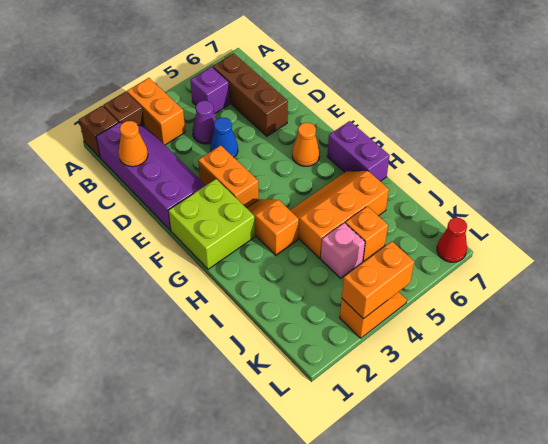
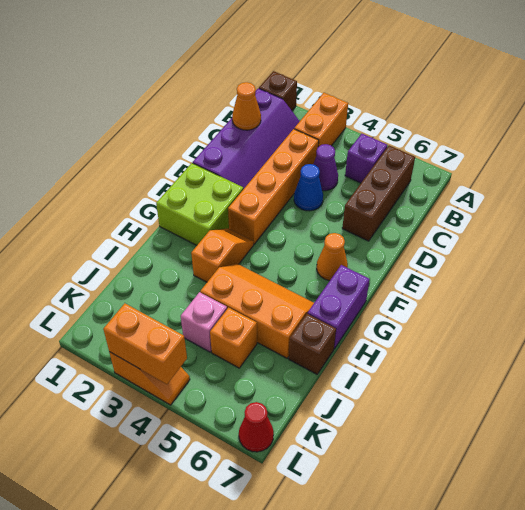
brown brick A2 level 1 -> brown brick I7 level 1
orange brick E3:F3 level 1 -> orange brick C3:F3 level 1

